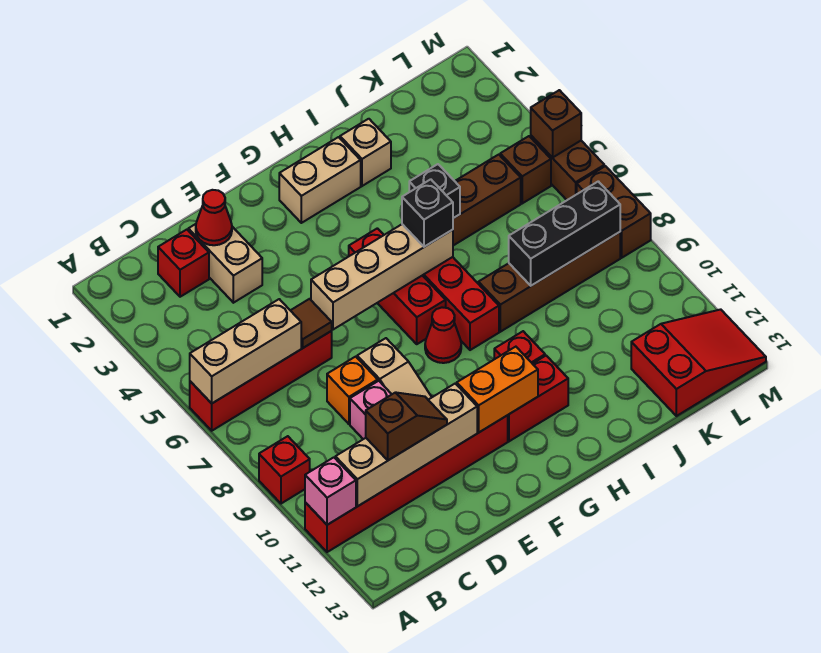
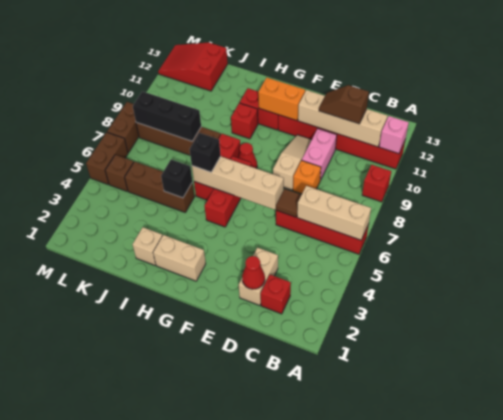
brown brick M5 level 2 -> none

